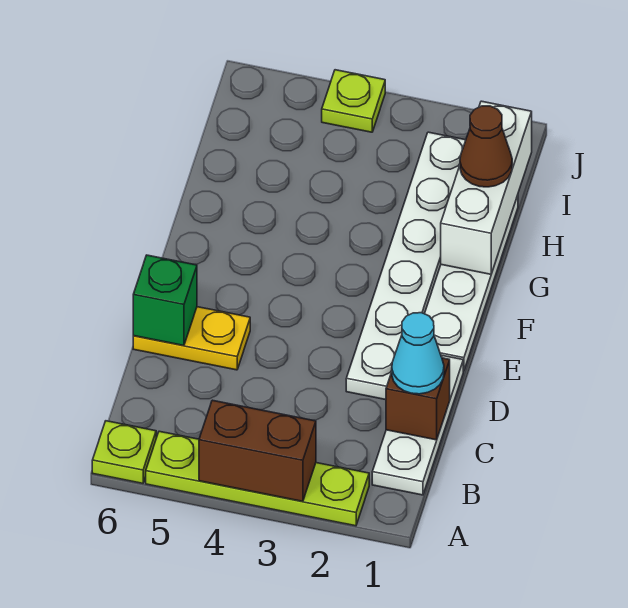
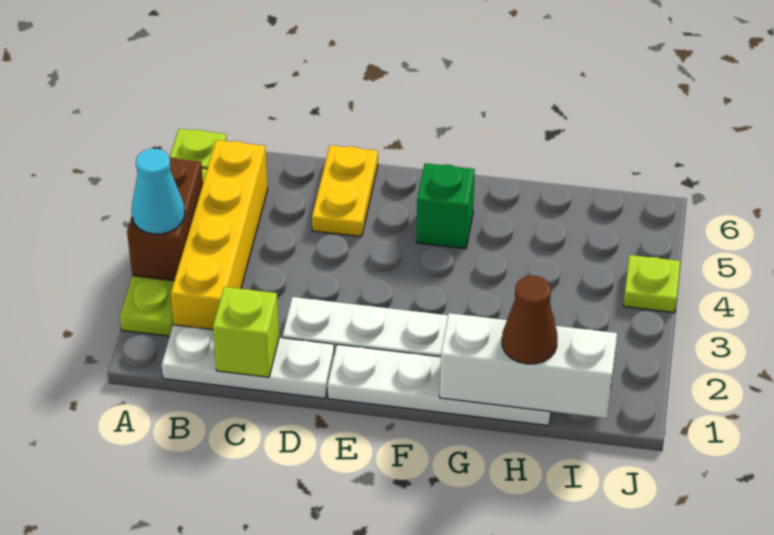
none -> yellow brick B2:B5 level 1
brown brick C1 level 2 -> lime brick C1 level 2
cyan cone C1 level 3 -> cyan cone A3 level 3
green brick D6 level 2 -> green brick F5 level 1

